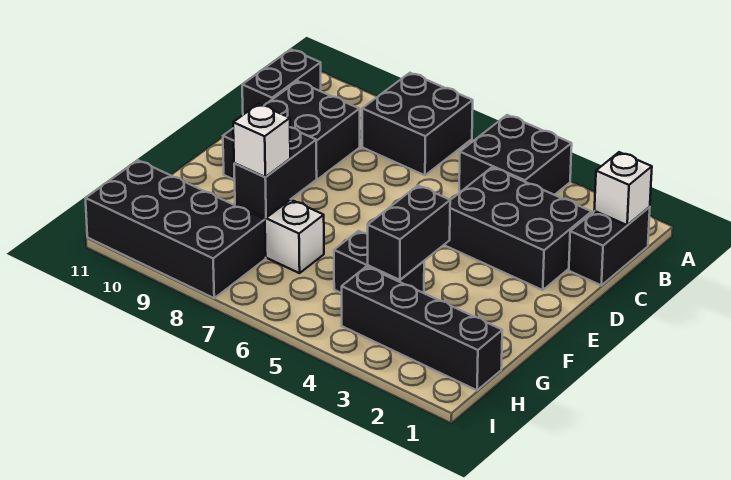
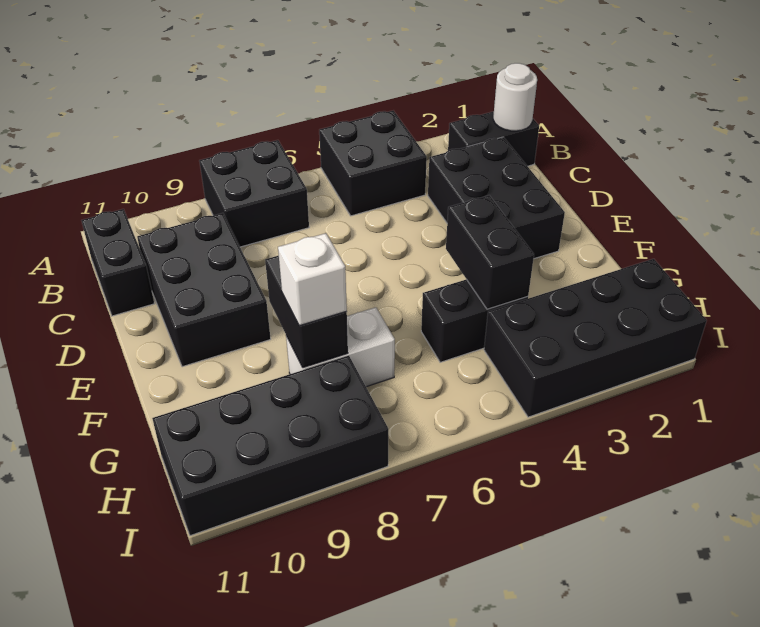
black brick B1:C1 level 1 -> black brick B1:B2 level 1
white brick B1 level 2 -> white round brick B1 level 2
black brick C2:D4 level 1 -> black brick C2:E3 level 1
black brick H1:H4 level 1 -> black brick H1:I4 level 1

